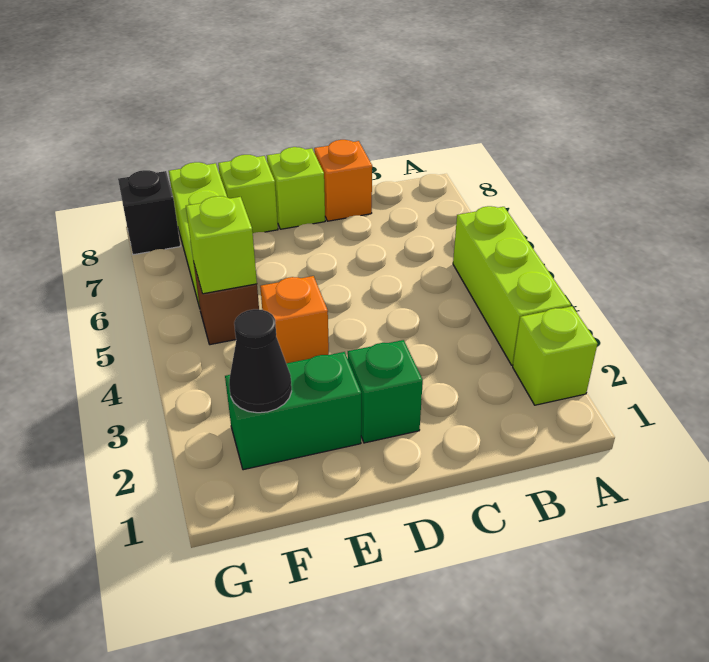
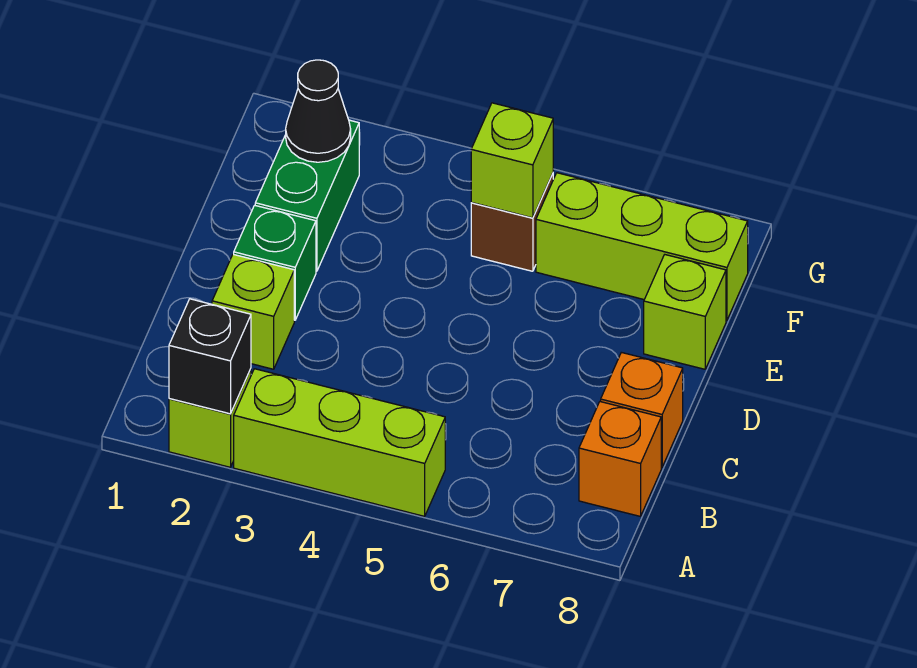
lime brick D8 level 1 -> lime brick C2 level 1
orange brick E4 level 1 -> orange brick B8 level 1
black brick G8 level 1 -> black brick A2 level 2

